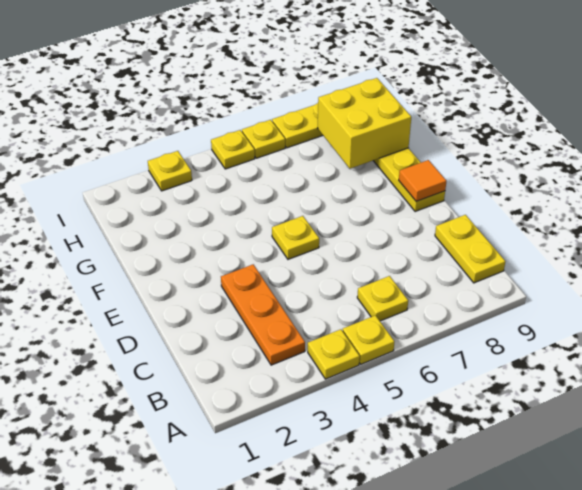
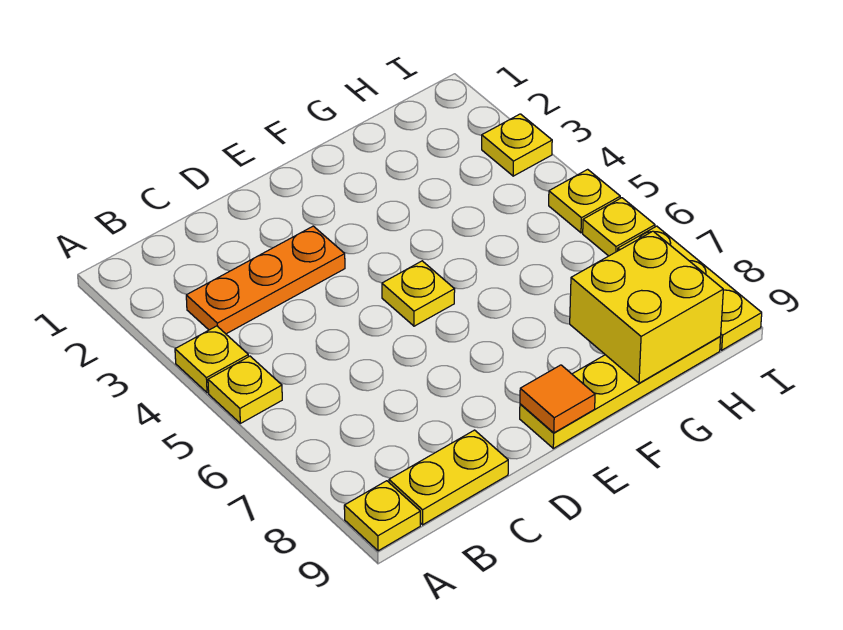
yellow plate B6 level 1 -> yellow plate A9 level 1

